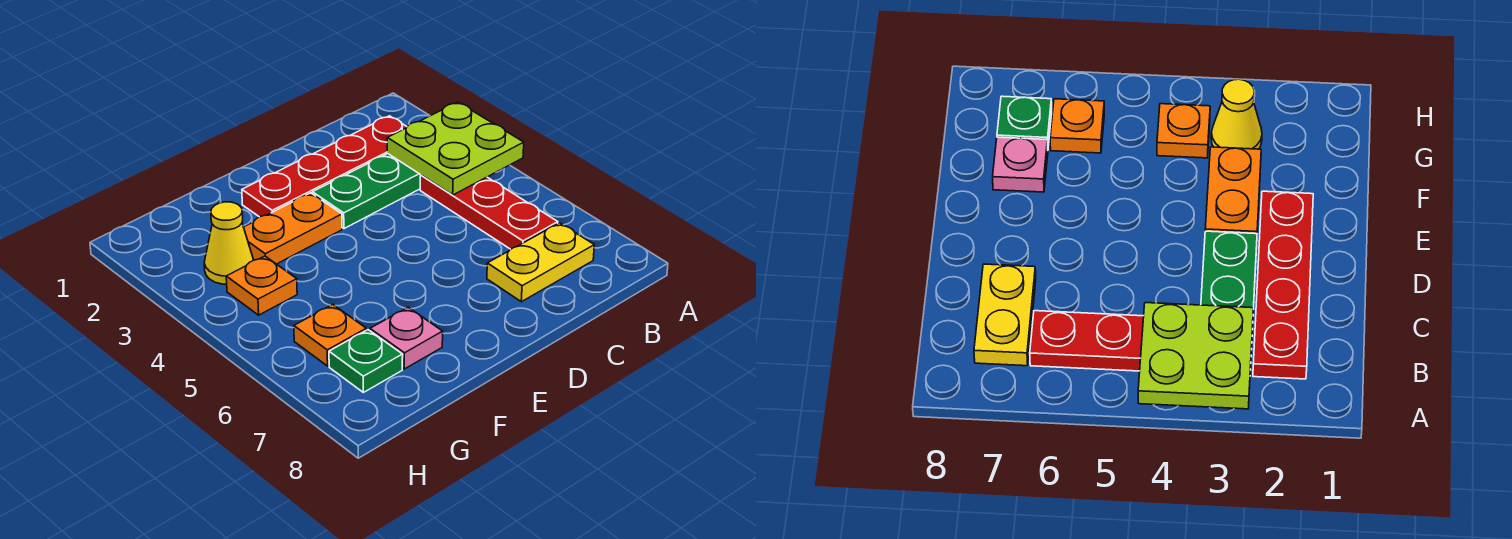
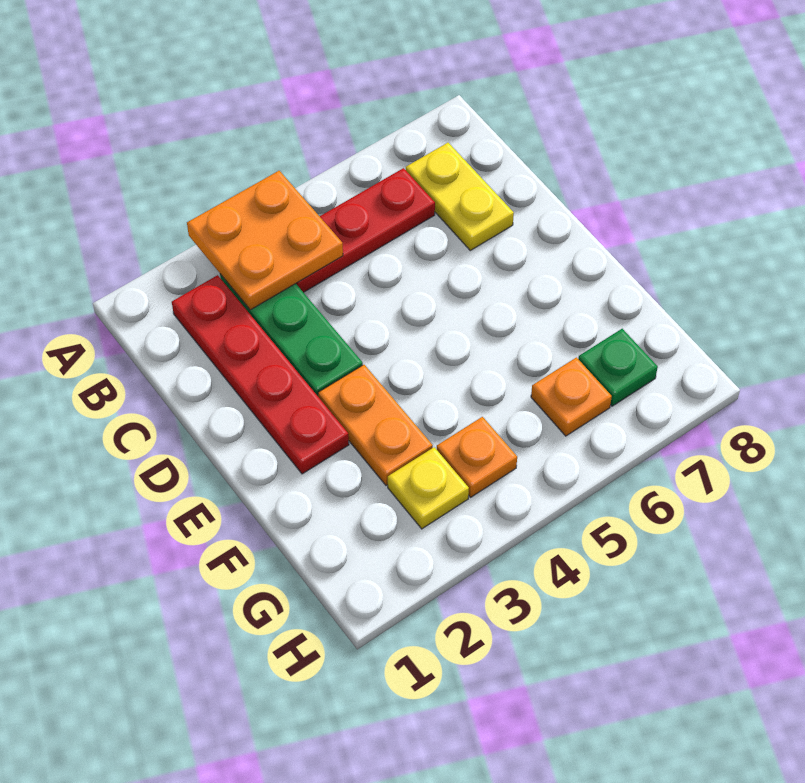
lime plate A3:B4 level 2 -> orange plate A3:B4 level 2
pink plate F7 level 1 -> none
yellow cone G3 level 1 -> yellow plate G3 level 1

